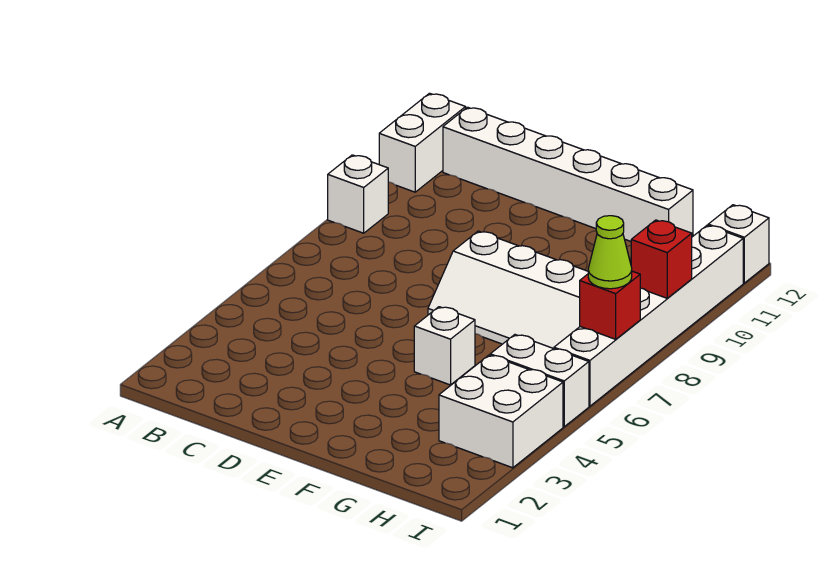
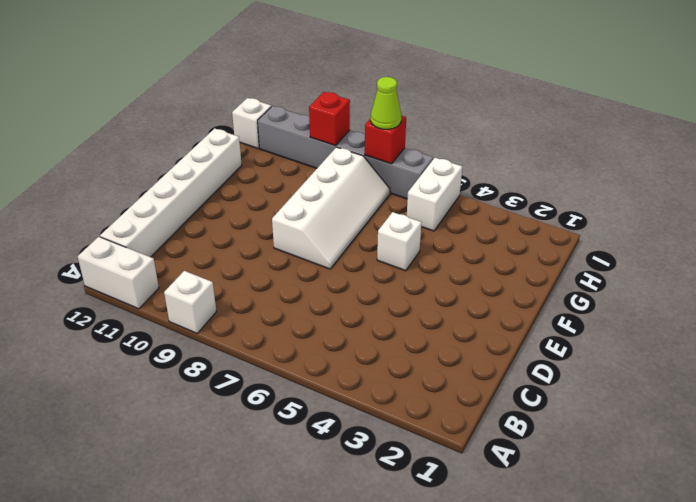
white brick H3:I4 level 1 -> none
white brick I6:I11 level 1 -> grey brick I6:I11 level 1

